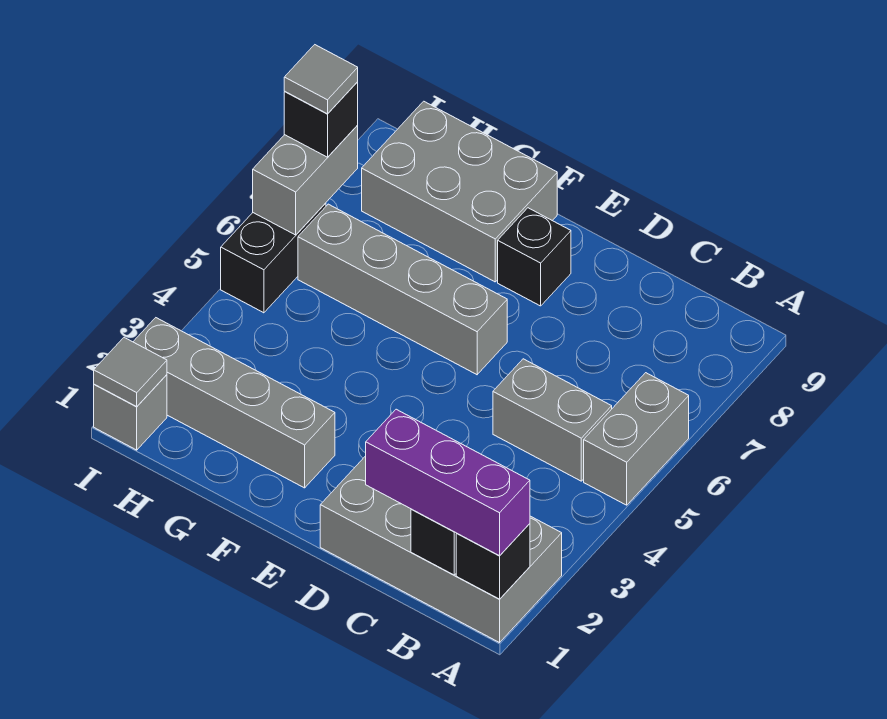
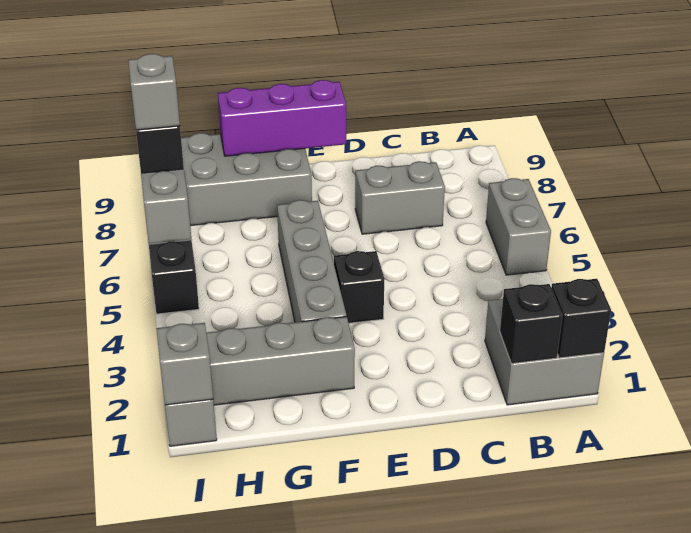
grey brick A1:D2 level 1 -> grey brick A1:B2 level 1
purple brick A1:C1 level 3 -> purple brick E9:G9 level 2
grey brick B5:C5 level 1 -> grey brick C7:D7 level 1
grey brick E6:H6 level 1 -> grey brick F3:F6 level 1
black brick E8 level 1 -> black brick E4 level 1
grey tile I1 level 2 -> grey brick I1 level 2
grey tile I7 level 4 -> grey brick I7 level 4

